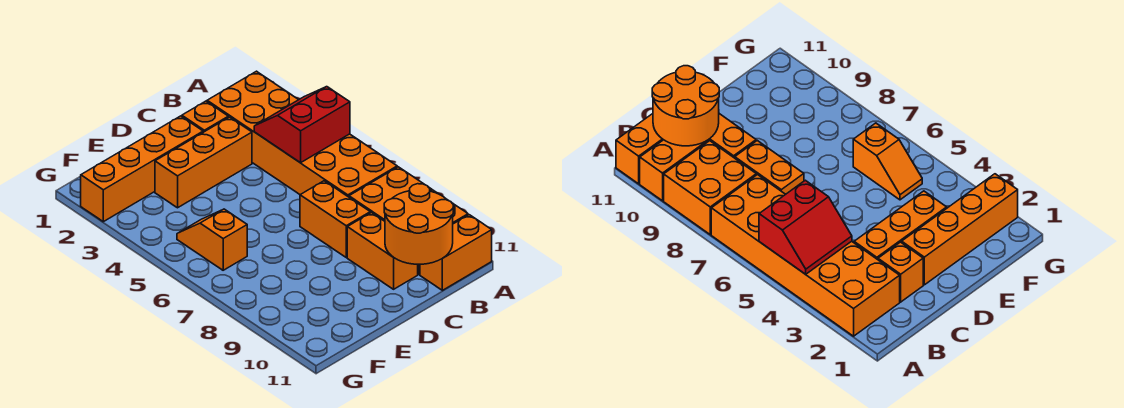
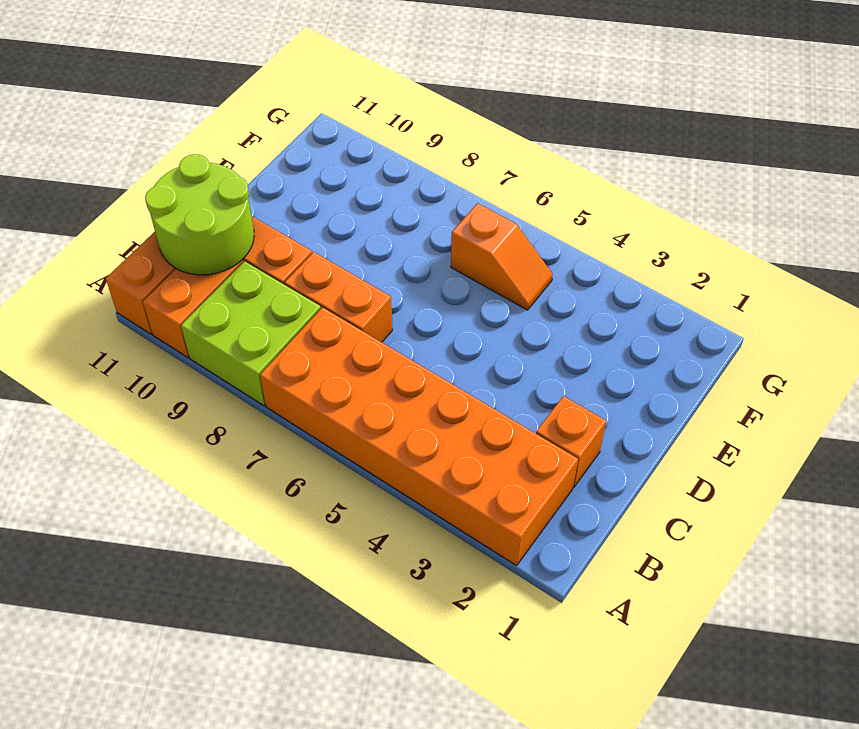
red slope A4:B5 level 2 top 5 -> none
orange brick A8:B9 level 1 -> lime brick A8:B9 level 1
orange round brick B10:C11 level 2 -> lime round brick B10:C11 level 2
orange brick C3:E3 level 1 -> none
orange brick D2:G2 level 1 -> none

